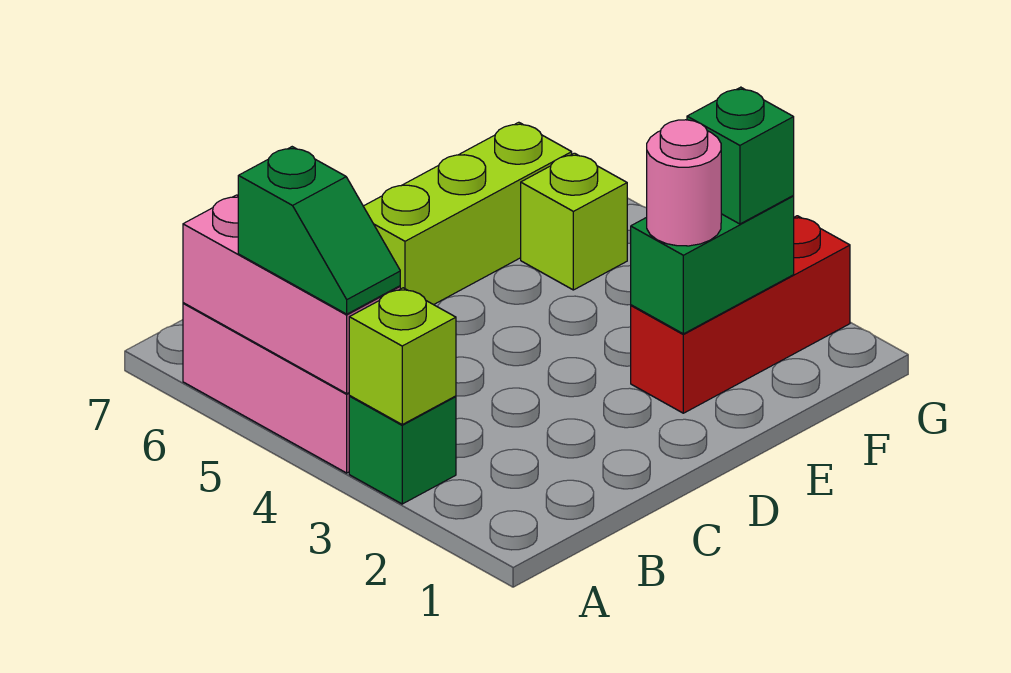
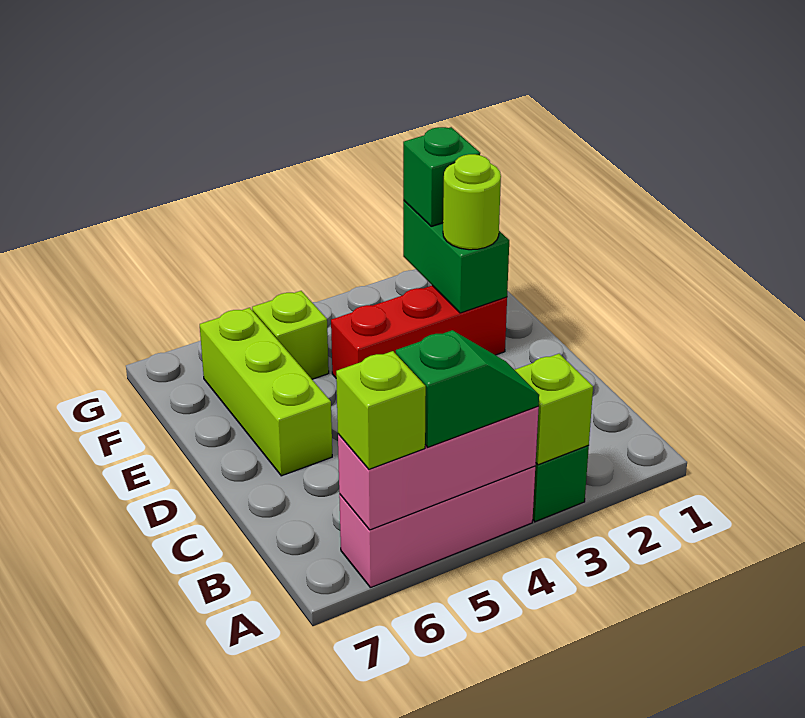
none -> lime brick A6 level 3
red brick E2:G2 level 1 -> red brick E2:E4 level 1
pink round brick E2 level 3 -> lime round brick E2 level 3

